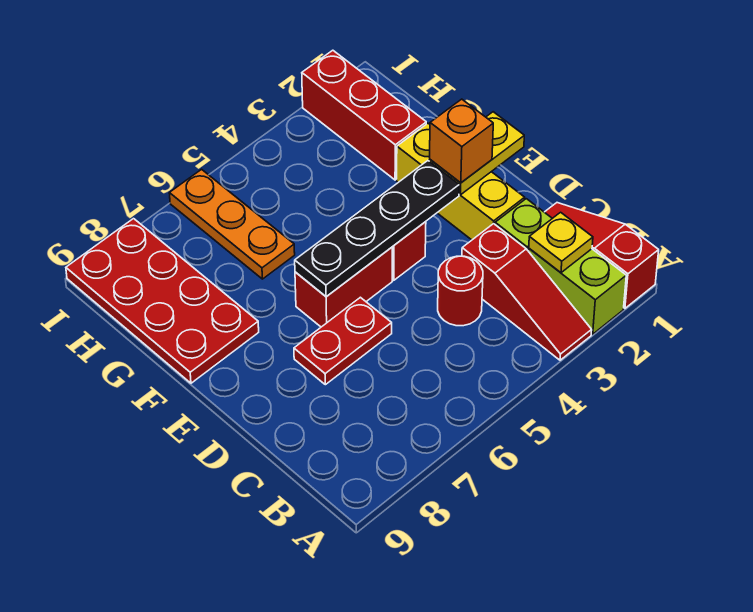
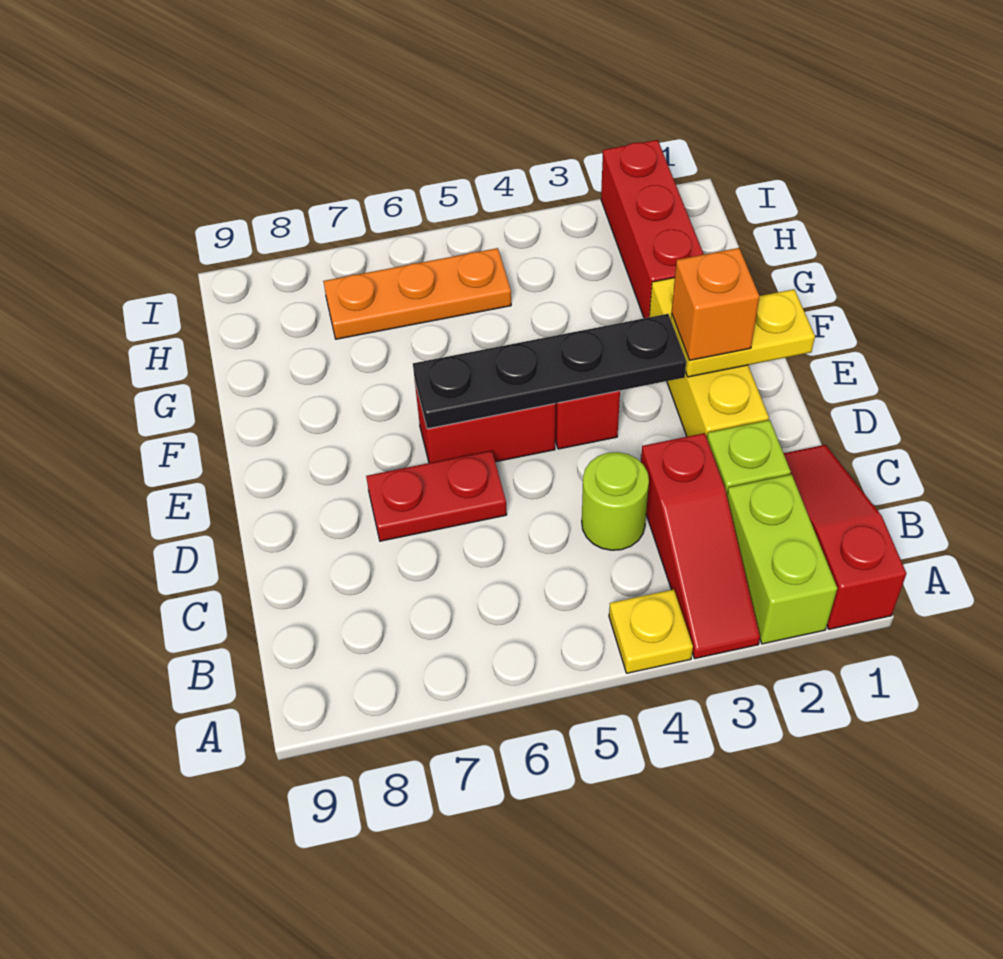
yellow plate B2 level 2 -> yellow plate A4 level 1
red round brick C4 level 1 -> lime round brick C4 level 1
red plate F8:I9 level 1 -> none
orange plate G6:I6 level 1 -> orange plate H5:H7 level 1

